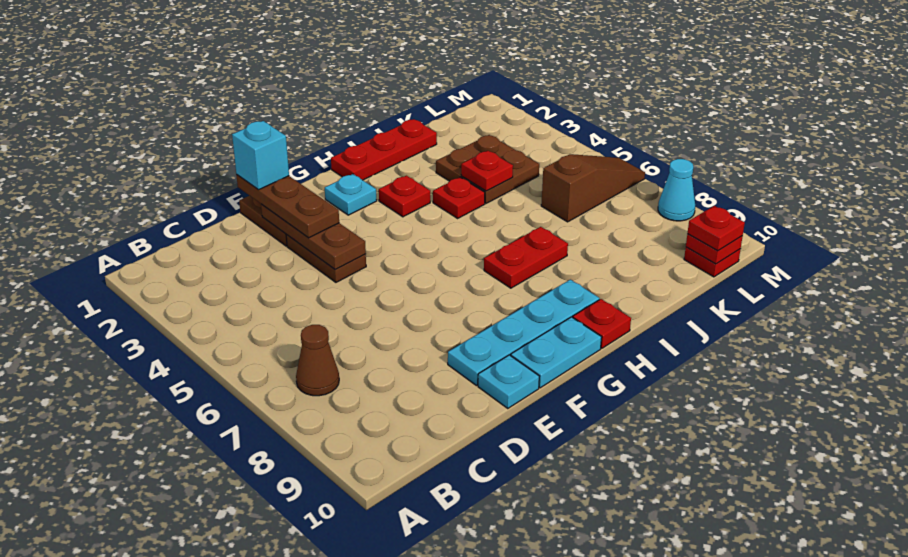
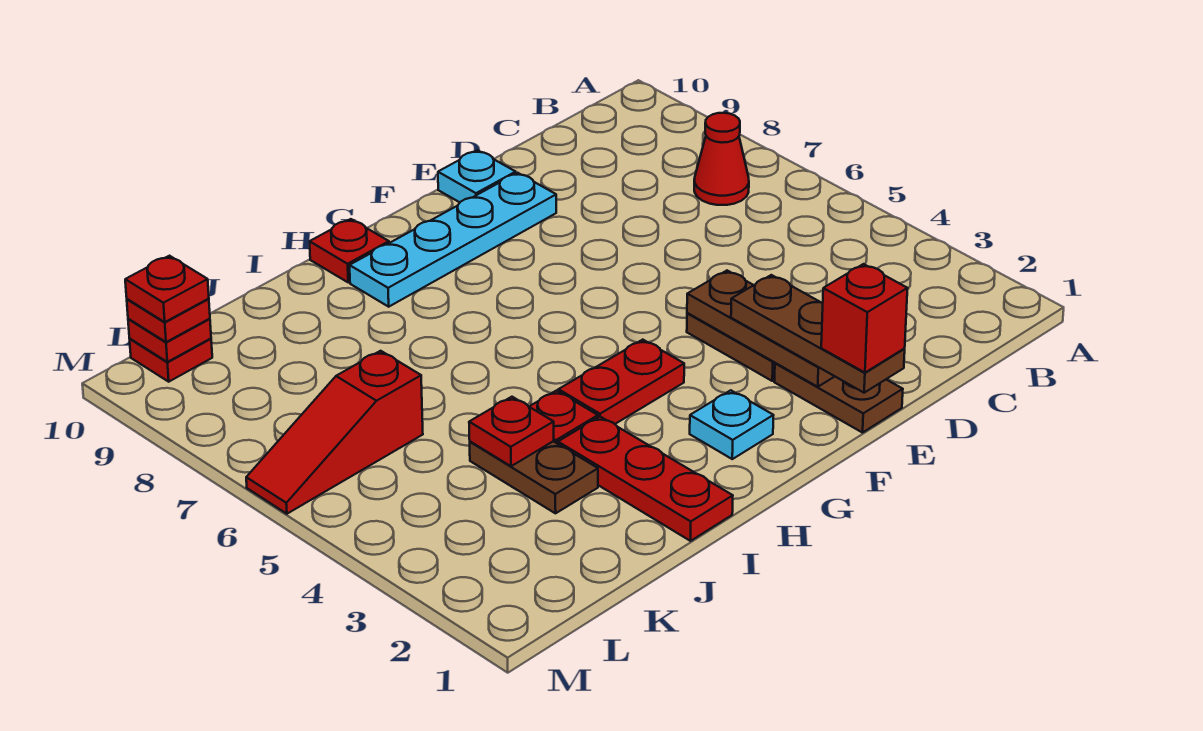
brown cone B7 level 1 -> red cone B7 level 1
cyan brick E1 level 4 -> red brick E1 level 4
cyan plate F10:G10 level 1 -> none
red plate H1:J1 level 1 -> red plate I1:I3 level 1
red plate H3 level 1 -> red plate L10 level 4
red plate H7:I7 level 1 -> red plate G4:H4 level 1
brown plate J3:K4 level 1 -> brown plate J3:J4 level 1
brown slope K6:M6 level 1 top K -> red slope K6:M6 level 1 top K
cyan cone M8 level 1 -> none

